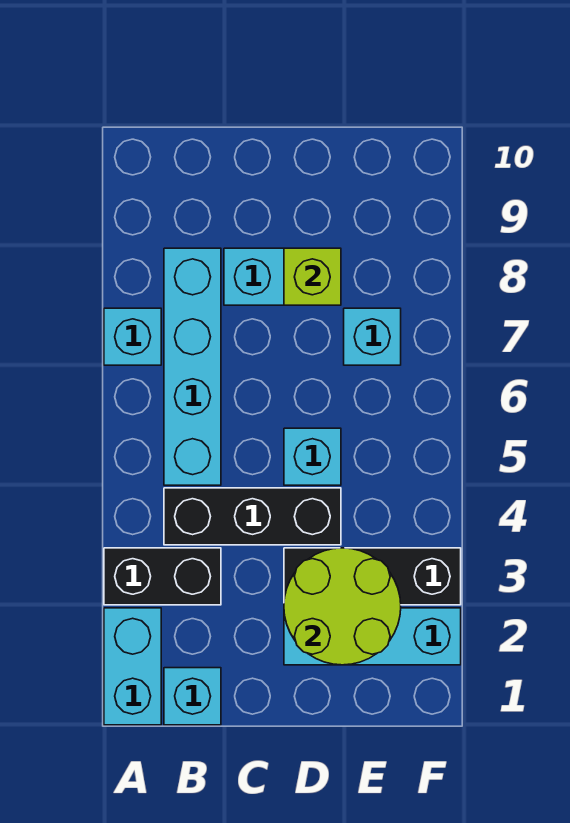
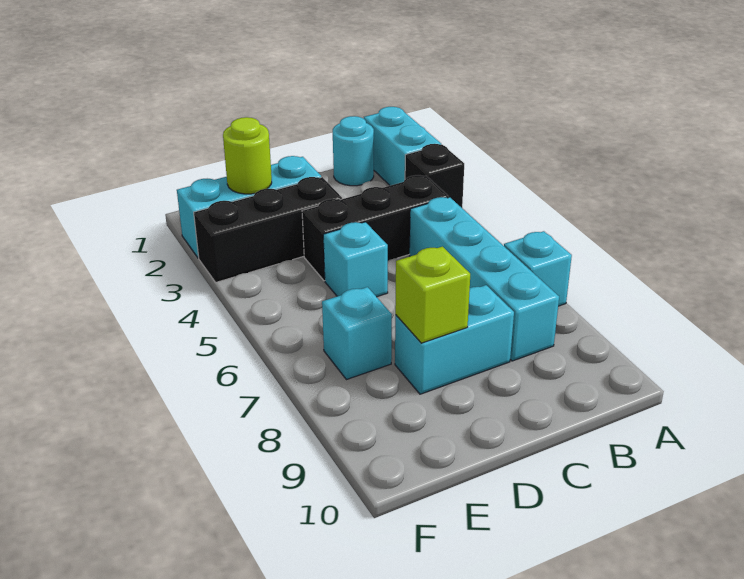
black brick A3:B3 level 1 -> black brick A3 level 1
cyan brick B1 level 1 -> cyan round brick B1 level 1
lime round brick D2:E3 level 2 -> lime round brick E2 level 2

